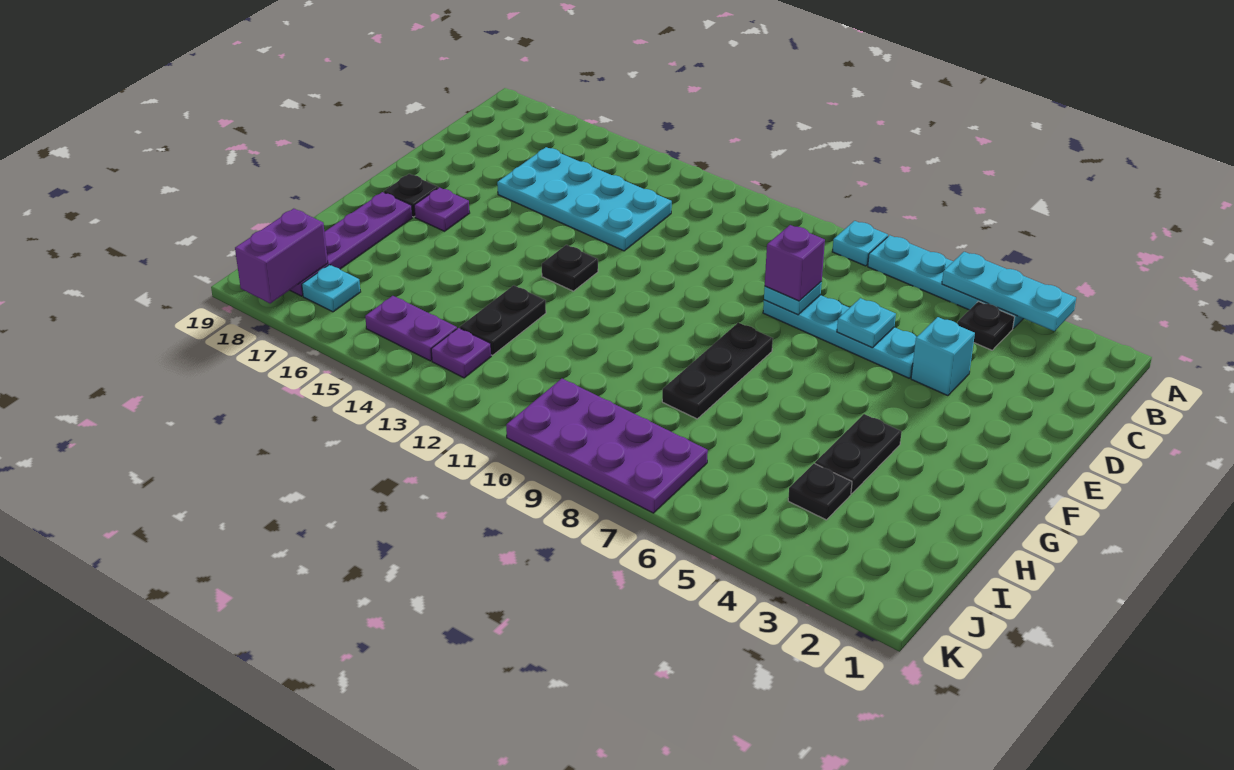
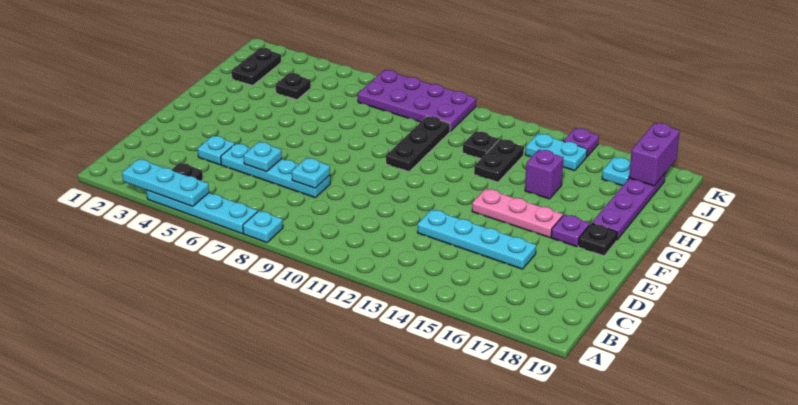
cyan plate C13:D16 level 1 -> cyan plate D13:D16 level 1
cyan brick D4 level 1 -> cyan plate D4 level 1
purple brick D8 level 3 -> purple brick H15 level 1
black plate F8:H8 level 1 -> black plate G10:I10 level 1
black plate F13 level 1 -> black plate I12 level 1
none -> pink plate F14:F16 level 1
black plate G4:H4 level 1 -> black plate I2:J2 level 1
purple plate J13 level 1 -> purple plate K15 level 1
purple plate J14:J15 level 1 -> cyan plate J14:J15 level 1

